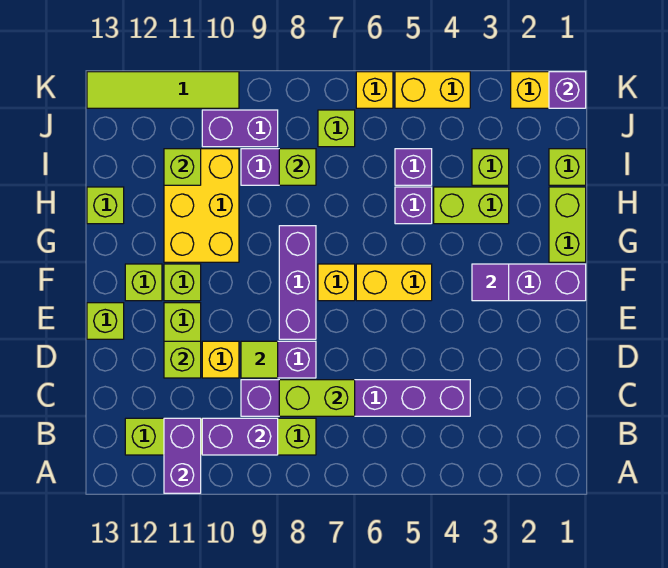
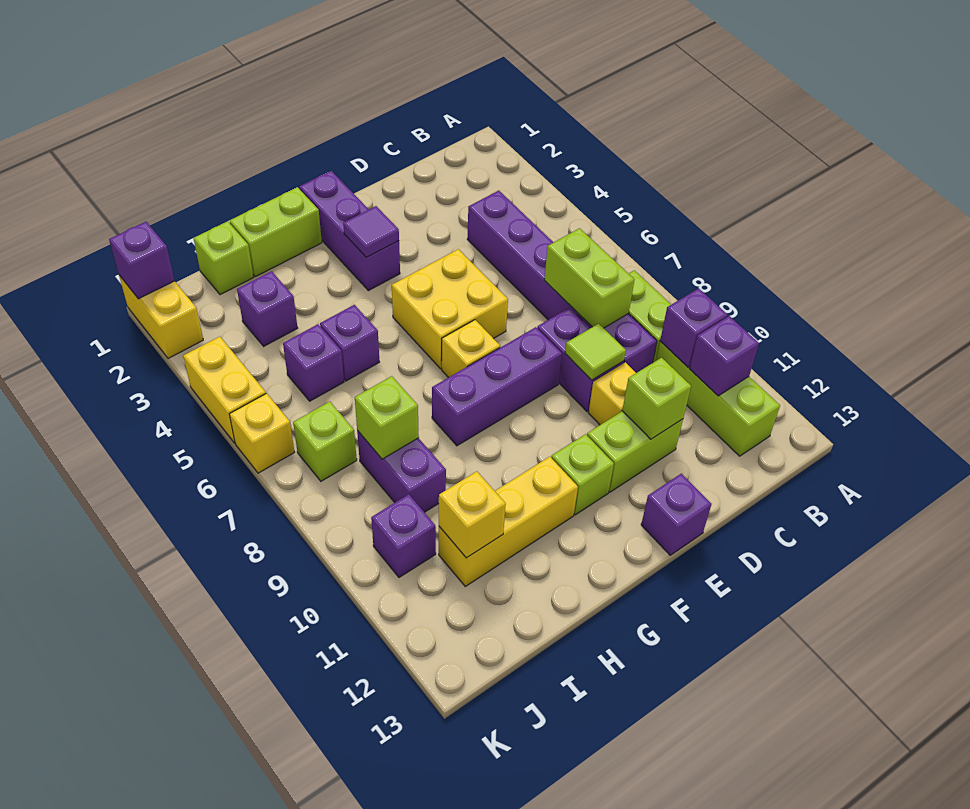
purple brick A11:B11 level 2 -> purple brick B11 level 2
purple brick B9:B10 level 2 -> purple brick B10 level 2
lime brick E13 level 1 -> purple brick E13 level 1
yellow brick F5:F6 level 1 -> yellow brick E5:F6 level 1
lime brick F12 level 1 -> none
yellow brick G10:I11 level 1 -> yellow brick G11:I11 level 1
lime brick H3:H4 level 1 -> none
lime brick H13 level 1 -> none
lime brick I3 level 1 -> purple brick I3 level 1
lime brick I11 level 2 -> yellow brick I11 level 2
purple brick J9:J10 level 1 -> purple brick J10 level 1
lime tile K10:K13 level 1 -> none

